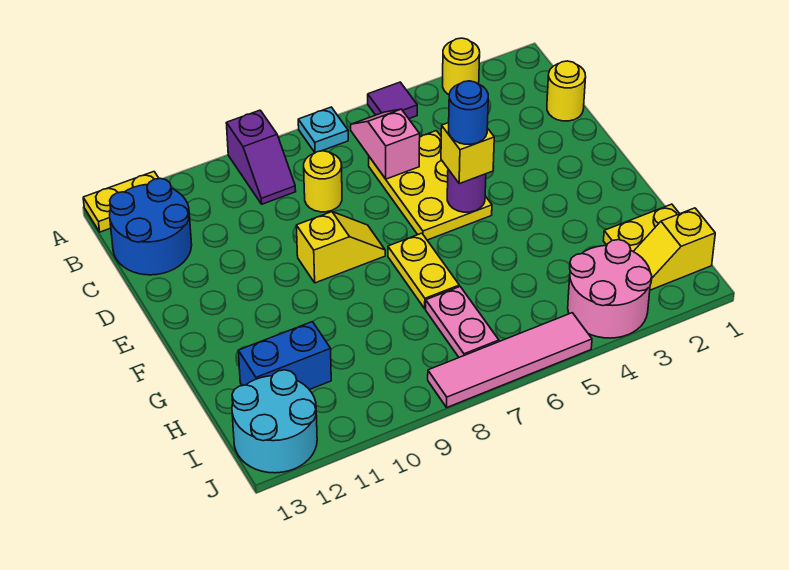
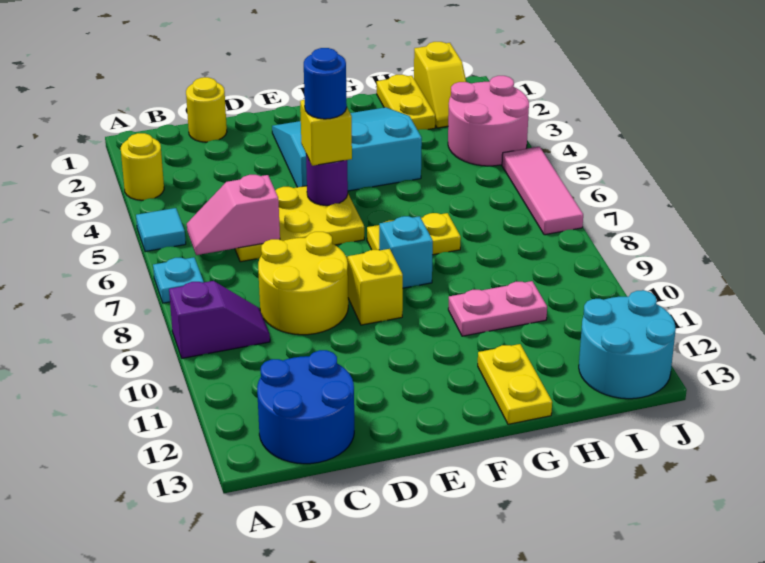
purple tile A5 level 1 -> cyan tile A5 level 1
yellow plate A12:A13 level 1 -> yellow plate G12:G13 level 1
yellow round brick C8 level 1 -> yellow round brick C8:D9 level 1
none -> cyan slope E2:G4 level 1 top 4
none -> cyan brick F8 level 1
pink plate H7:I7 level 1 -> pink plate G10:H10 level 1
blue brick H11:H12 level 1 -> none
pink tile J5:J8 level 1 -> pink tile J5:J7 level 1

